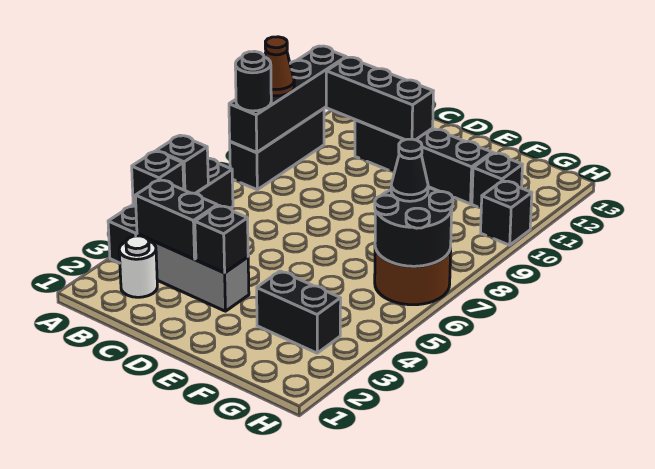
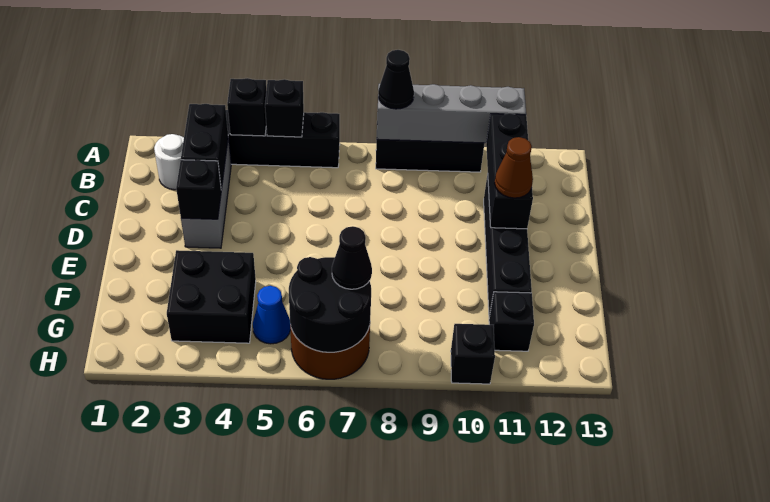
black brick A8:A11 level 2 -> grey brick A8:A11 level 2
black round brick A8 level 3 -> black cone A8 level 3
brown cone A9 level 3 -> brown cone D11 level 3
black brick F3:G3 level 1 -> black brick F3:G4 level 1
none -> blue cone G5 level 1

